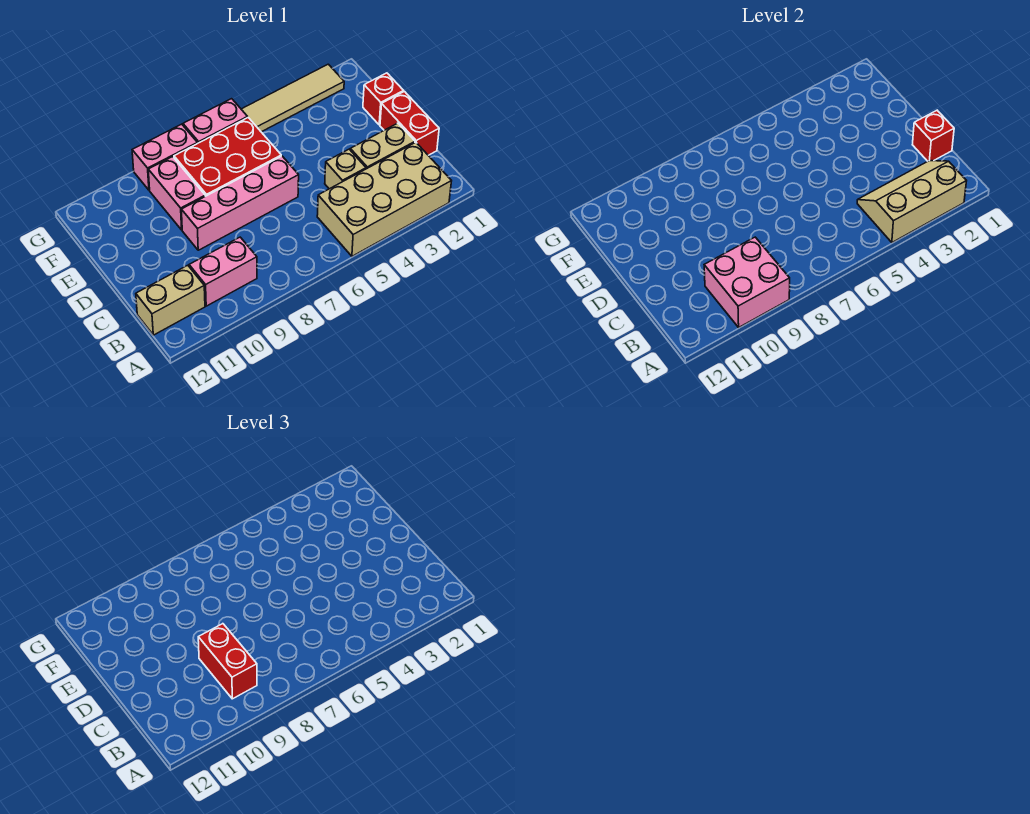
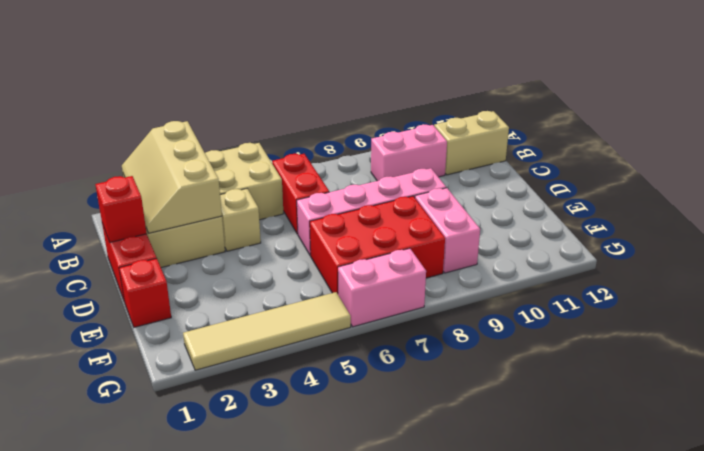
tan slope A2:B4 level 2 top A -> tan slope A2:C3 level 2 top 3
pink brick A9:B10 level 2 -> none
red brick B9:C9 level 3 -> red brick B6:C6 level 1
pink brick G8:G9 level 1 -> none

